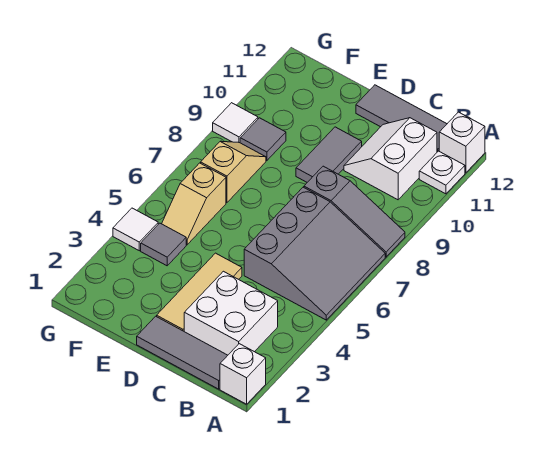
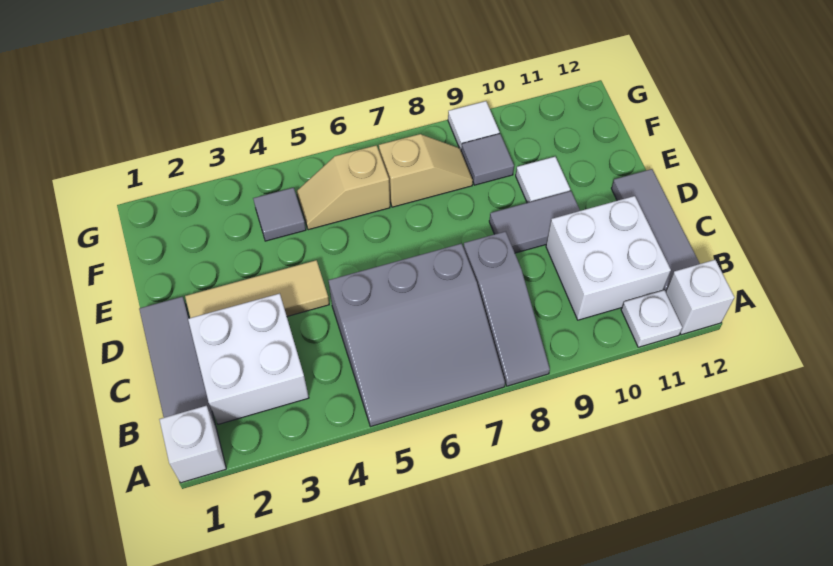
white slope B10:C11 level 1 top B -> white brick B10:C11 level 1
white tile G4 level 1 -> white tile E10 level 1

